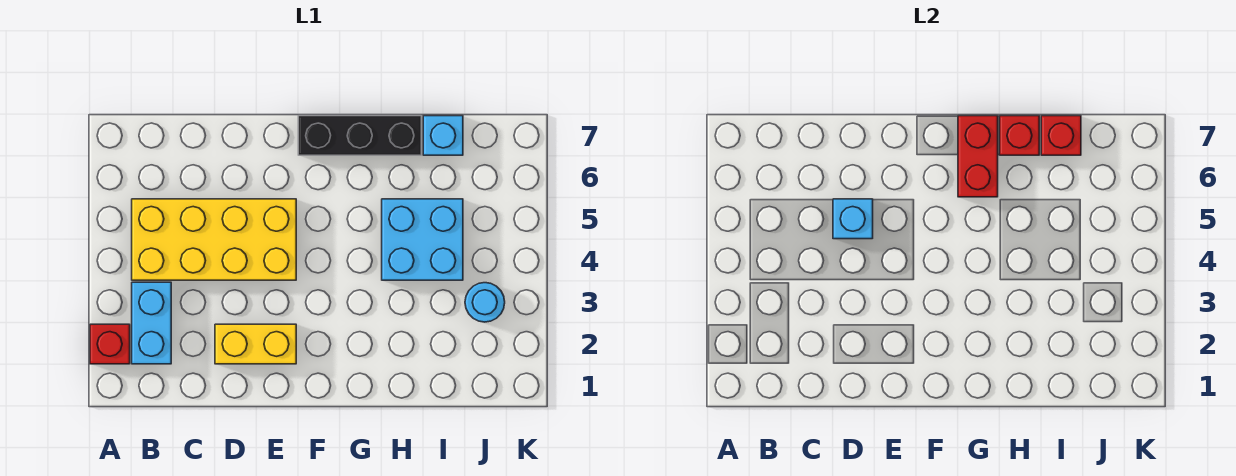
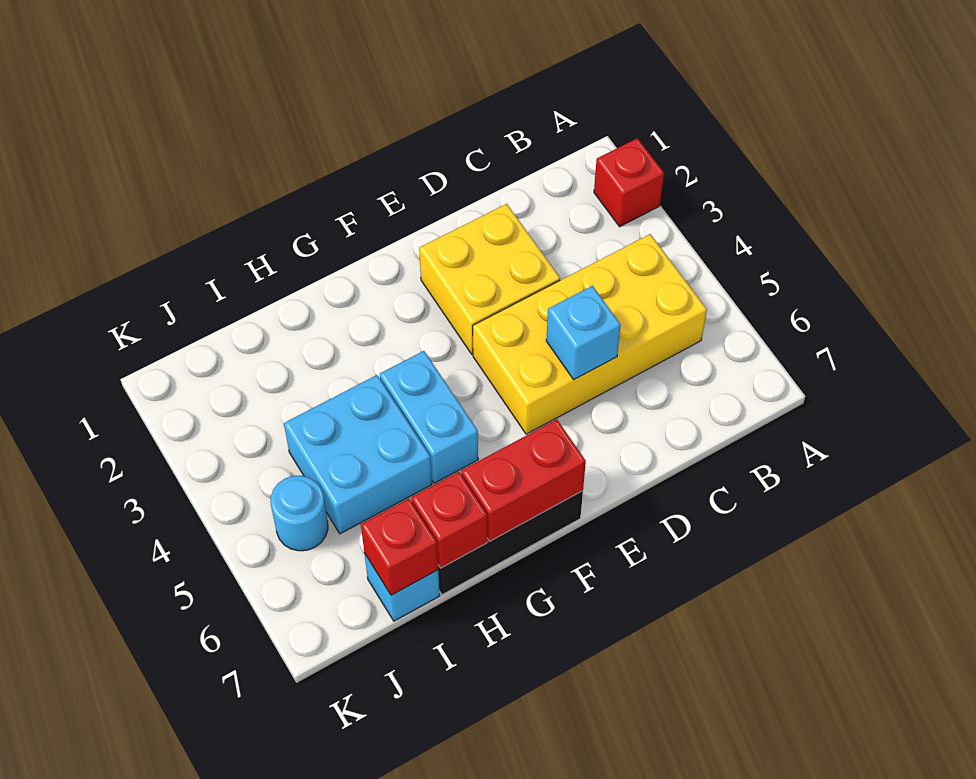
cyan brick B2:B3 level 1 -> cyan brick G4:G5 level 1
yellow brick D2:E2 level 1 -> yellow brick D2:E3 level 1
red brick G6:G7 level 2 -> red brick F7:G7 level 2
cyan round brick J3 level 1 -> cyan round brick J5 level 1

